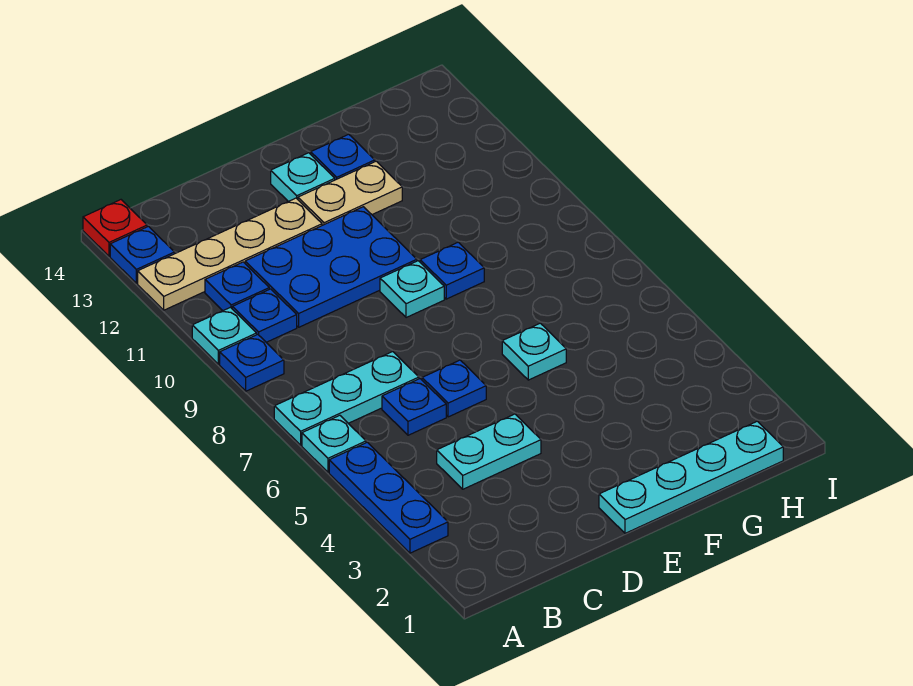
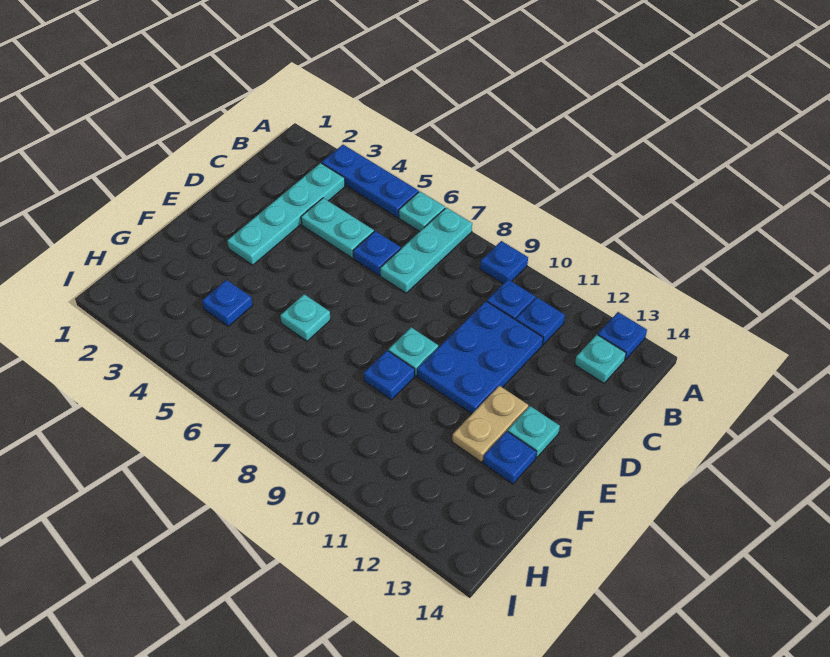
cyan plate A10 level 1 -> cyan plate B13 level 1
tan plate A12:D12 level 1 -> none
red plate A14 level 1 -> none
cyan plate C4:D4 level 1 -> cyan plate C4:C5 level 1
blue plate D6 level 1 -> blue plate G4 level 1
cyan plate E1:H1 level 1 -> cyan plate B3:E3 level 1

